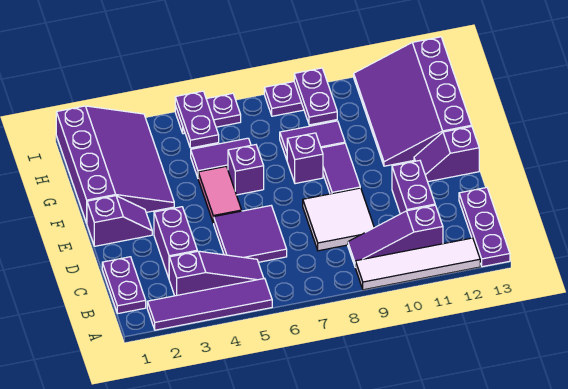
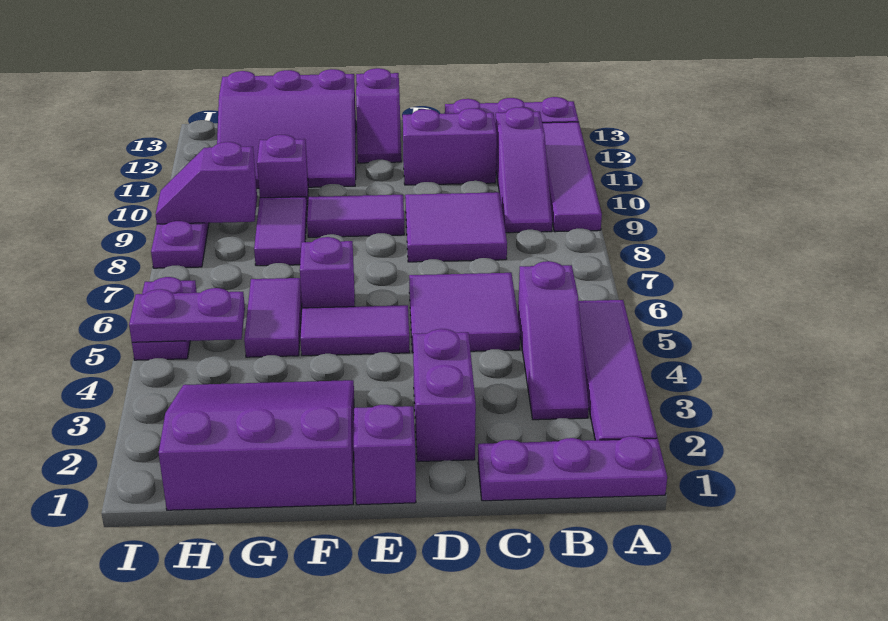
white tile A9:A12 level 1 -> purple tile A9:A12 level 1
purple plate B1:C1 level 1 -> purple plate A1:C1 level 1
purple slope B3:B5 level 1 top 3 -> purple slope B3:B5 level 1 top 5
purple brick C3:D3 level 1 -> purple brick D2:D3 level 1
white tile C8:D9 level 1 -> purple tile C8:D9 level 1
pink tile E5:F5 level 1 -> purple tile E5:F5 level 1
purple slope F1:I3 level 1 top 1 -> purple slope F1:H3 level 1 top 1
purple brick F8 level 1 -> purple brick G10 level 1
purple slope F11:I13 level 1 top 13 -> purple slope F11:H13 level 1 top 13
purple plate H9:I9 level 2 -> purple slope H9:I9 level 2 top H

